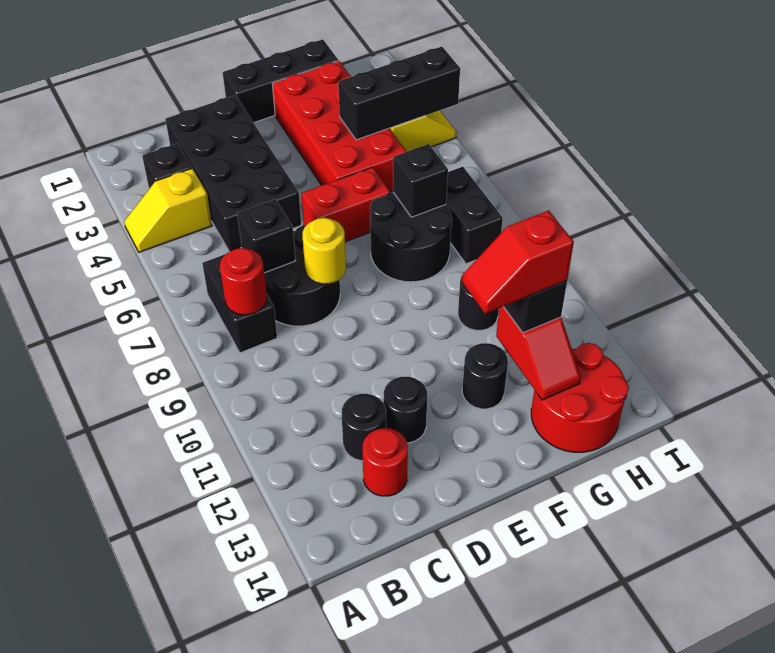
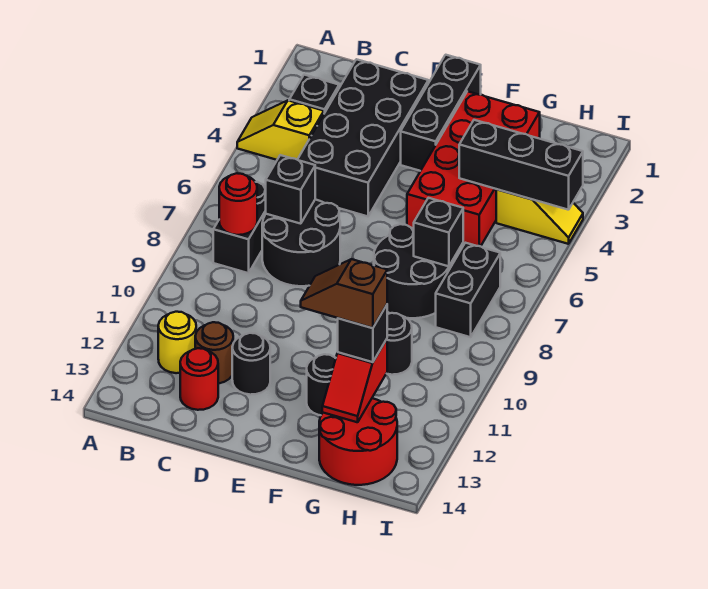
black round brick C12 level 1 -> brown round brick C12 level 1
yellow round brick D8 level 2 -> yellow round brick B12 level 1
black brick E1:G1 level 1 -> black brick E1:E3 level 1
red brick E6:F6 level 1 -> none
red slope F12:G12 level 4 top G -> brown slope F12:G12 level 4 top G

